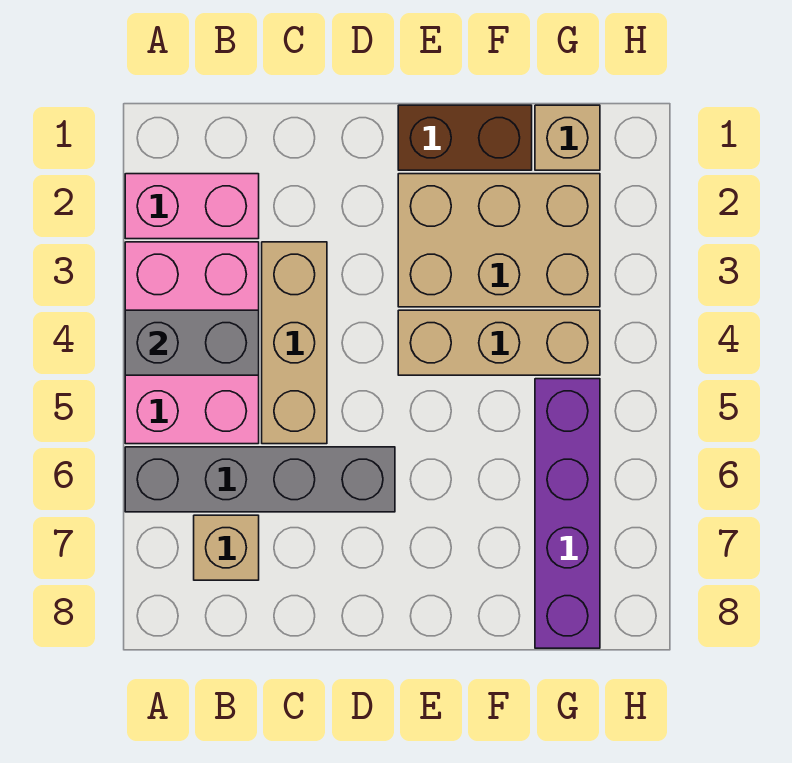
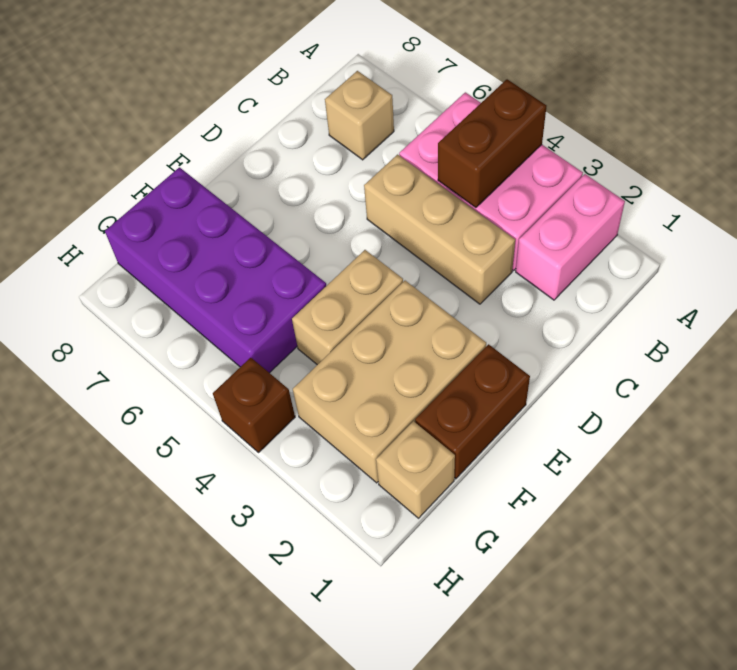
grey brick A4:B4 level 2 -> brown brick A4:B4 level 2
grey brick A6:D6 level 1 -> none
tan brick E4:G4 level 1 -> tan brick E4:F4 level 1
purple brick G5:G8 level 1 -> purple brick F5:G8 level 1
none -> brown brick H4 level 1

